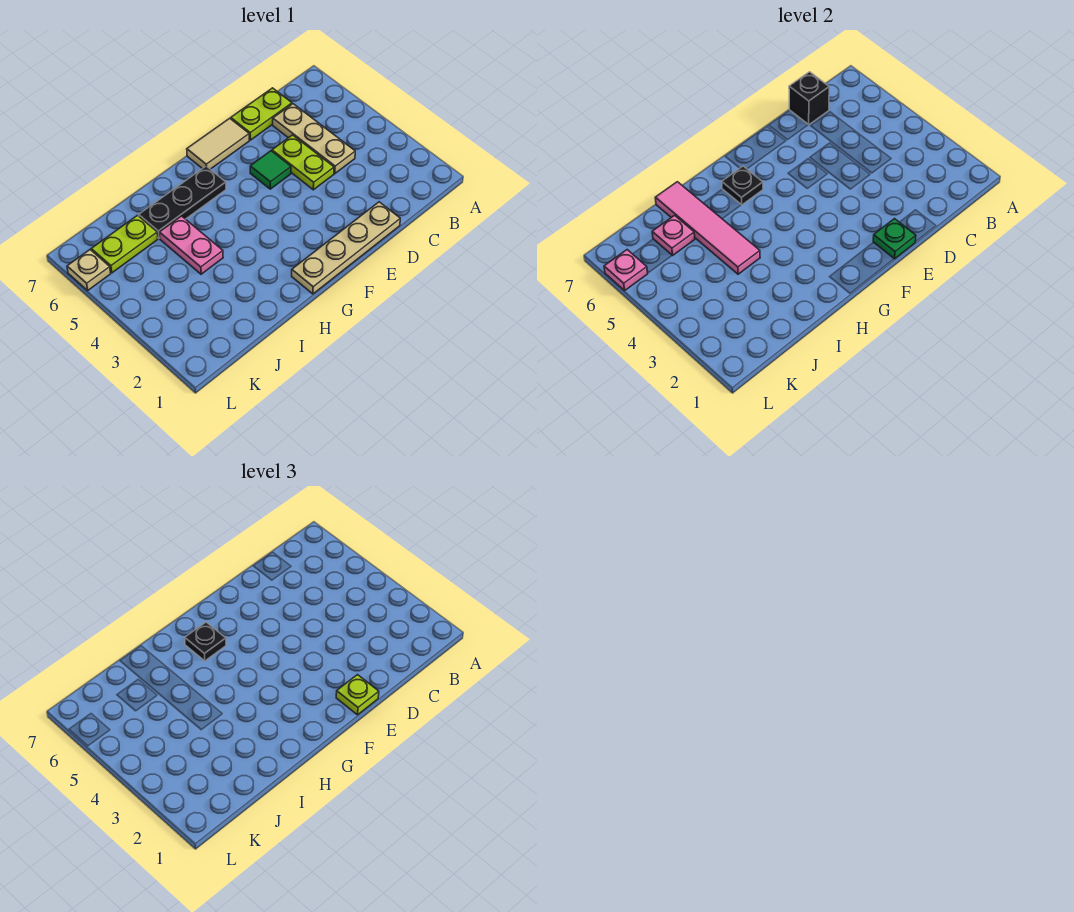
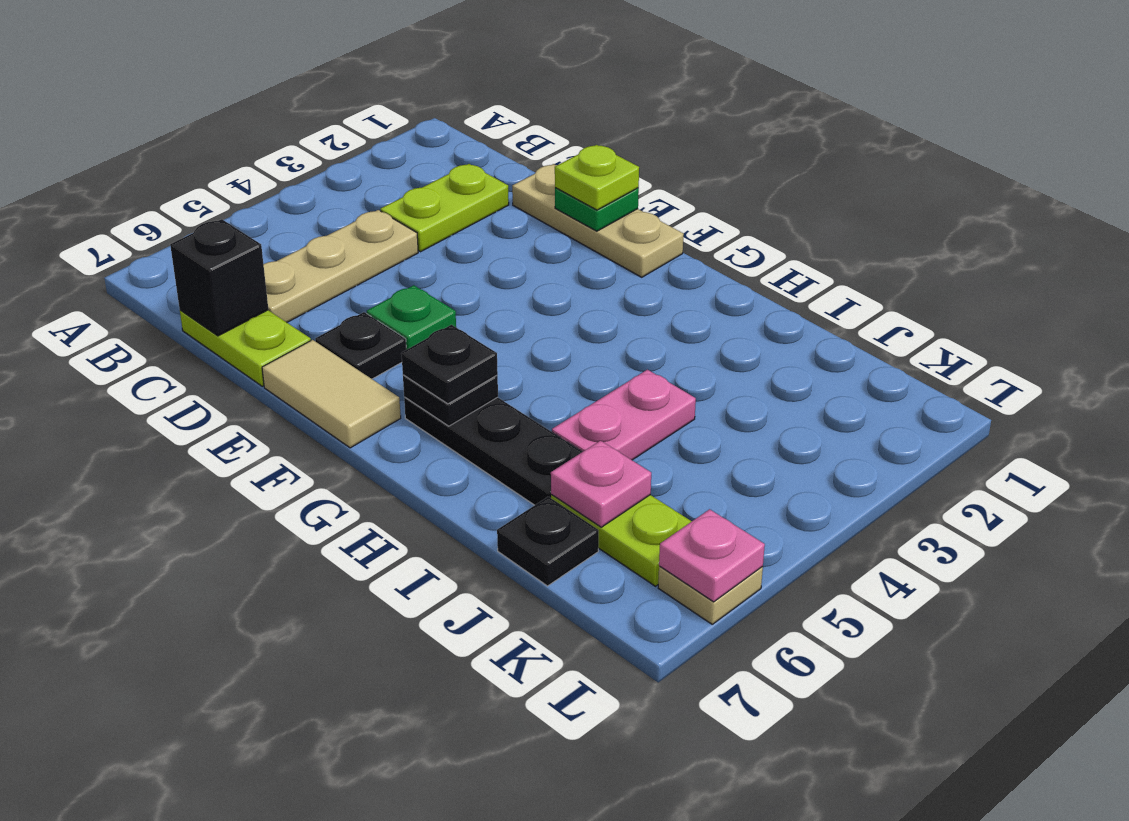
tan plate D1:G1 level 1 -> tan plate D1:F1 level 1
lime plate D4:D5 level 1 -> lime plate C2:C3 level 1
green tile E5 level 1 -> green plate E5 level 1
none -> black plate E6 level 1
pink tile I4:I7 level 2 -> none
none -> black plate J7 level 1

